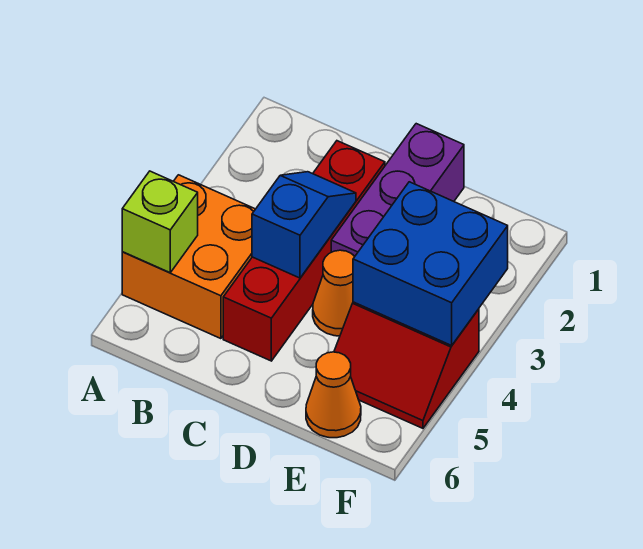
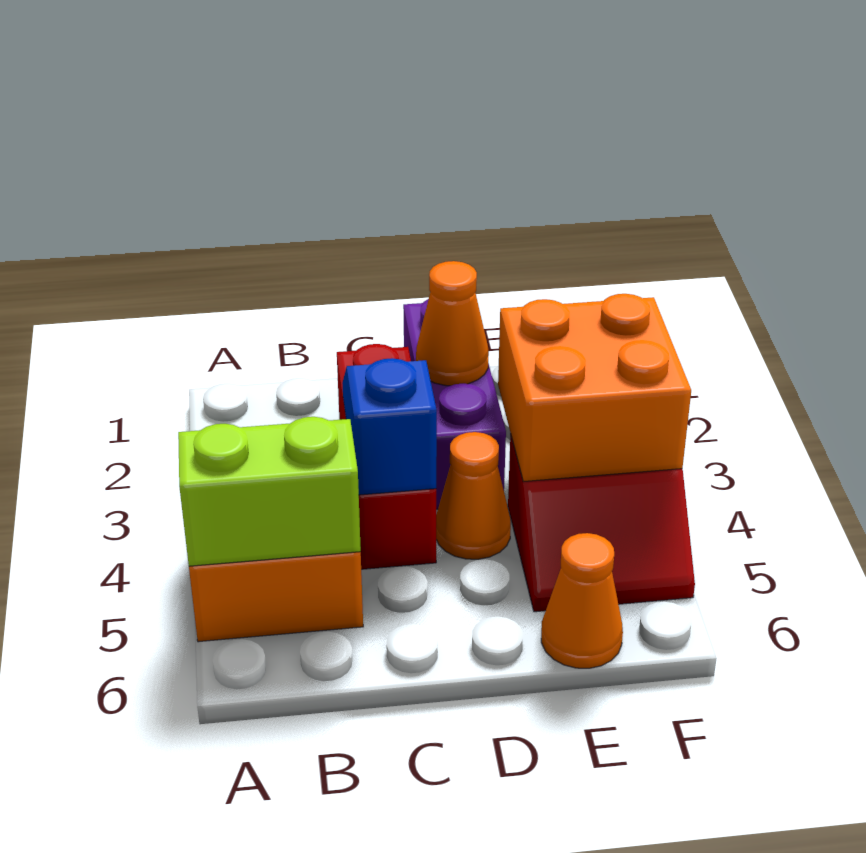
lime brick A5 level 2 -> lime brick A5:B5 level 2
red brick C2:C5 level 1 -> red brick C2:C4 level 1
none -> orange cone D2 level 2
blue brick E3:F4 level 2 -> orange brick E3:F4 level 2

